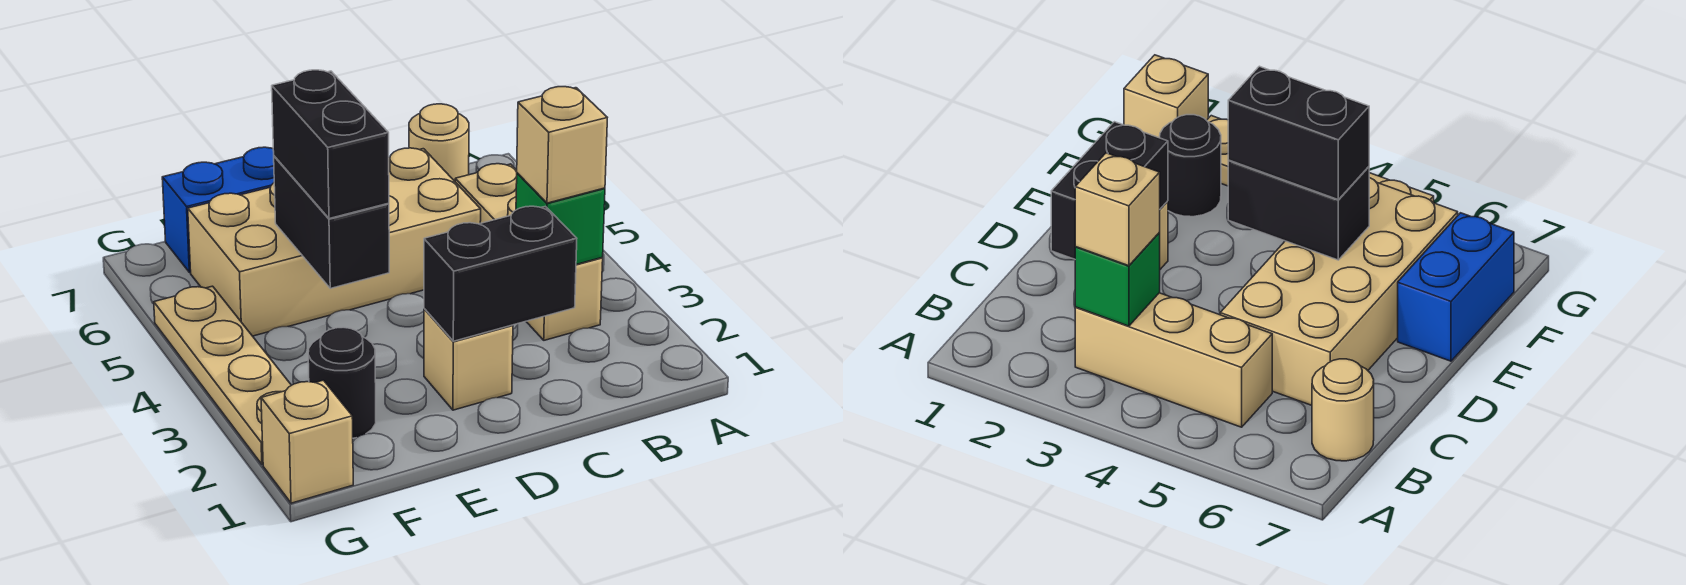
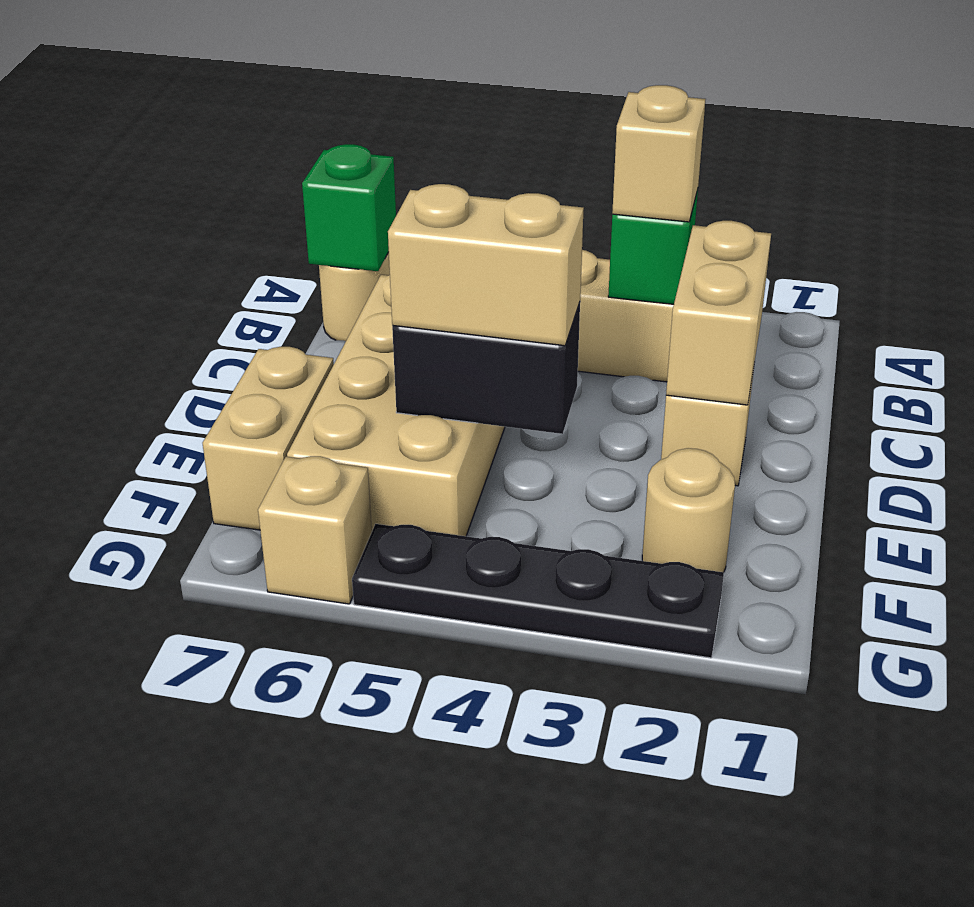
none -> green brick B7 level 2
black brick C2:D2 level 2 -> tan brick C2:D2 level 2
black brick E4:E5 level 3 -> tan brick E4:E5 level 3
blue brick E7:F7 level 1 -> tan brick E7:F7 level 1
black round brick F2 level 1 -> tan round brick F2 level 1
tan brick G1 level 1 -> tan brick G6 level 1
tan plate G2:G5 level 1 -> black plate G2:G5 level 1

